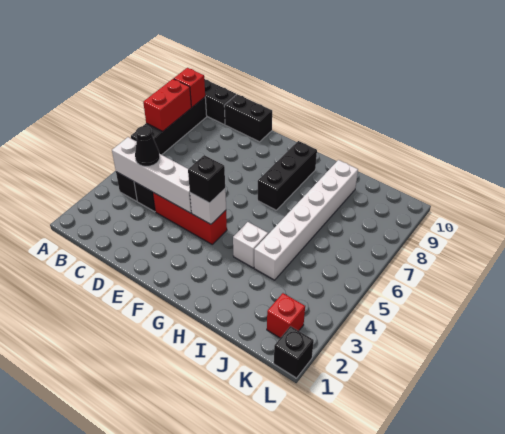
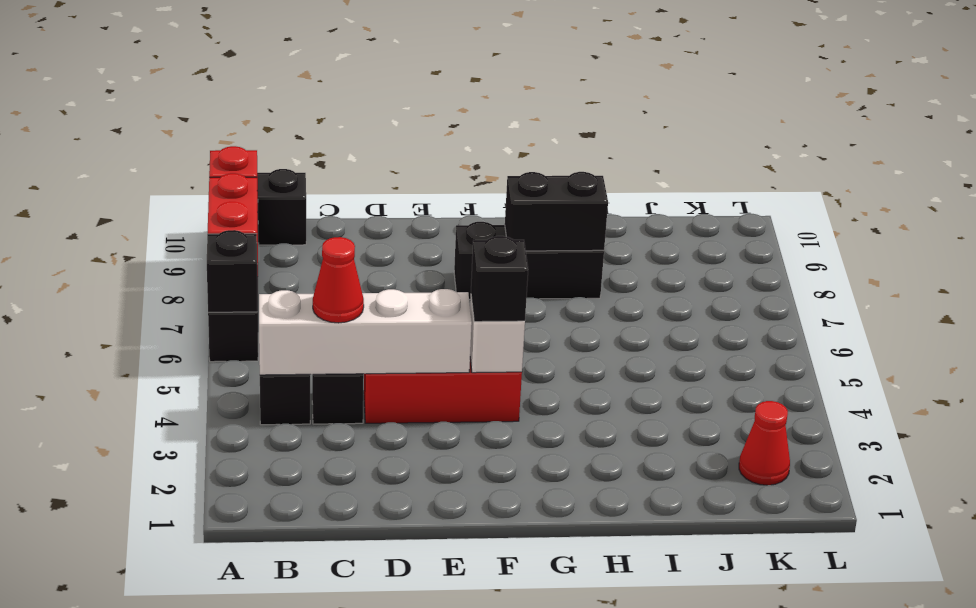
black cone C4 level 3 -> red cone C4 level 3
black brick C10:D10 level 1 -> black brick G8:H8 level 2
black brick G7:G9 level 1 -> black brick F8:H8 level 1
white brick H4 level 1 -> none
white brick I4:I9 level 1 -> none
red brick K2 level 1 -> red cone K2 level 1
black brick L1 level 1 -> black brick A6 level 2

